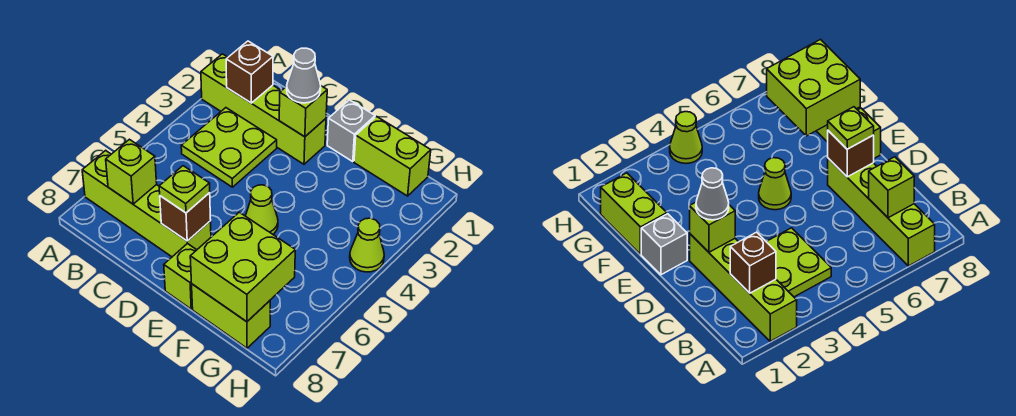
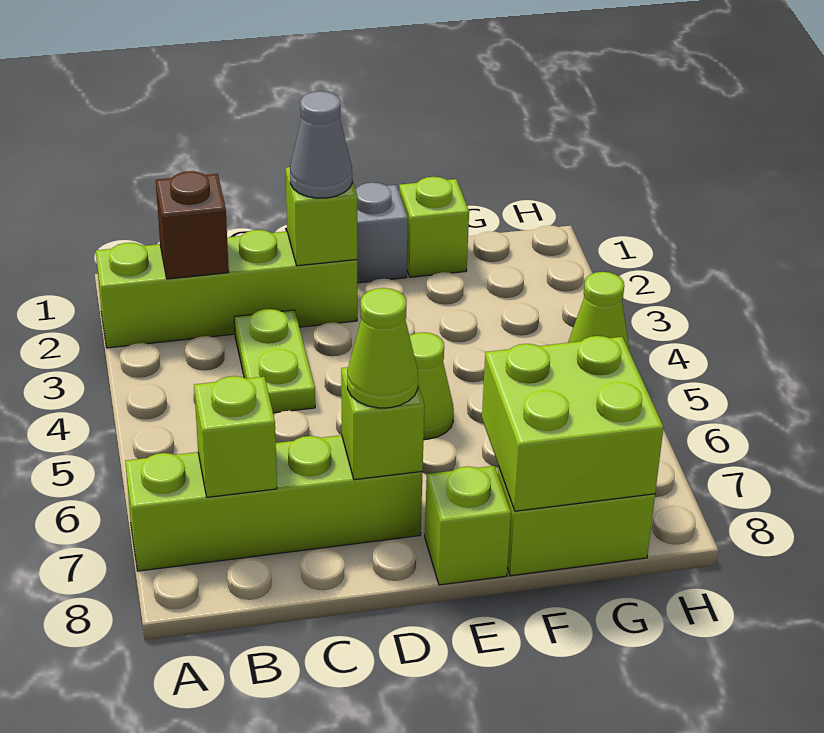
lime plate B3:C4 level 1 -> lime plate C3:C4 level 1
brown brick D7 level 2 -> lime brick D7 level 2
lime plate D7 level 3 -> lime cone D7 level 3
lime brick F1:G1 level 1 -> lime brick F1 level 1

